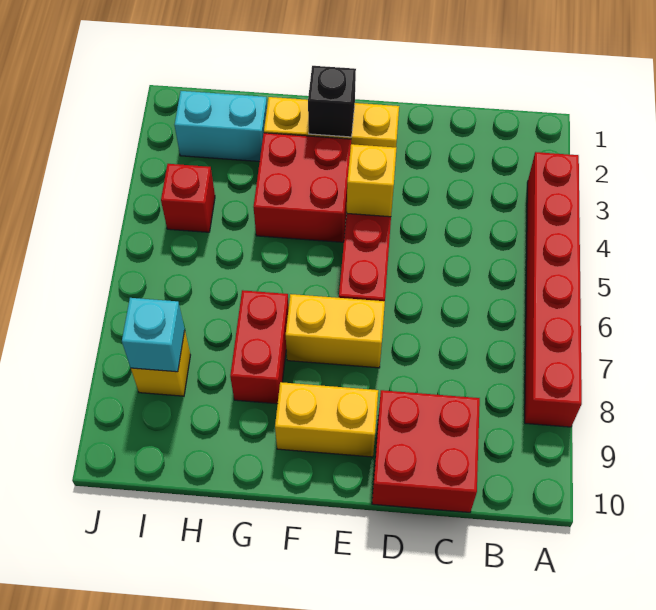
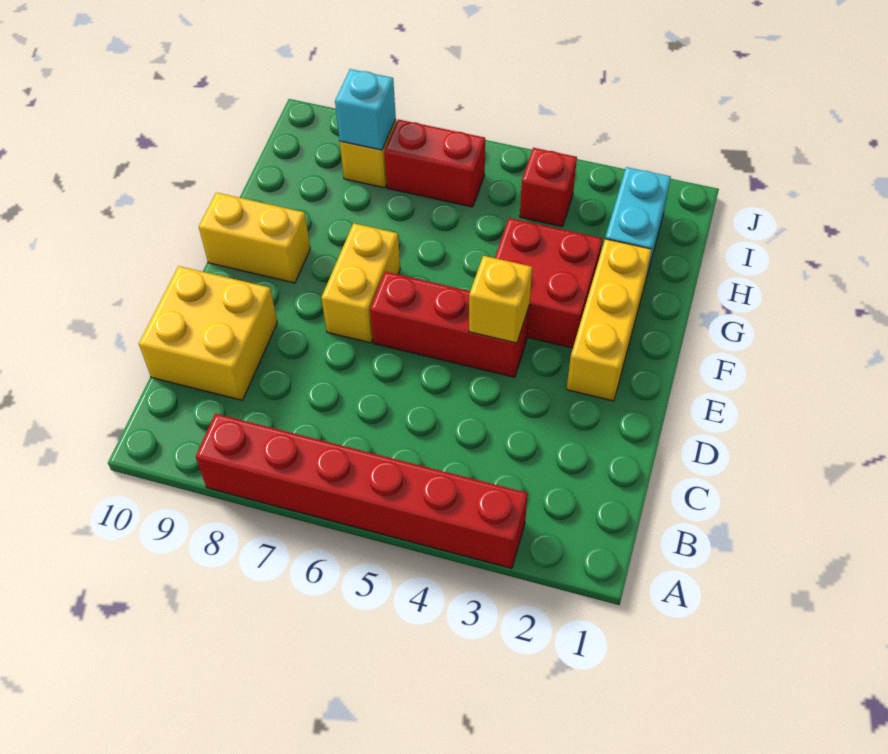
red brick C9:D10 level 1 -> yellow brick C9:D10 level 1
yellow brick E9:F9 level 1 -> yellow brick F9:F10 level 1
black brick F2 level 2 -> none
red brick G7:G8 level 1 -> red brick I6:I7 level 1

